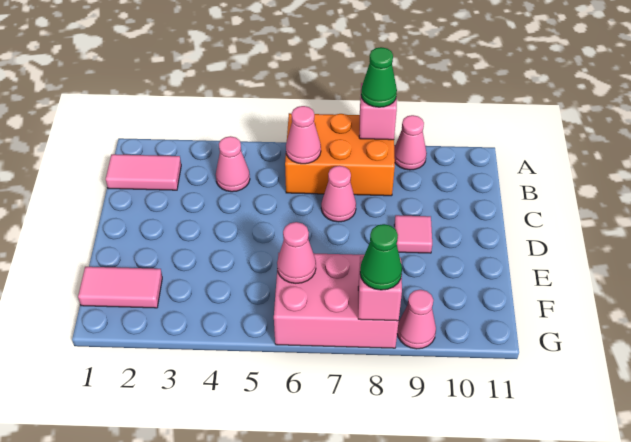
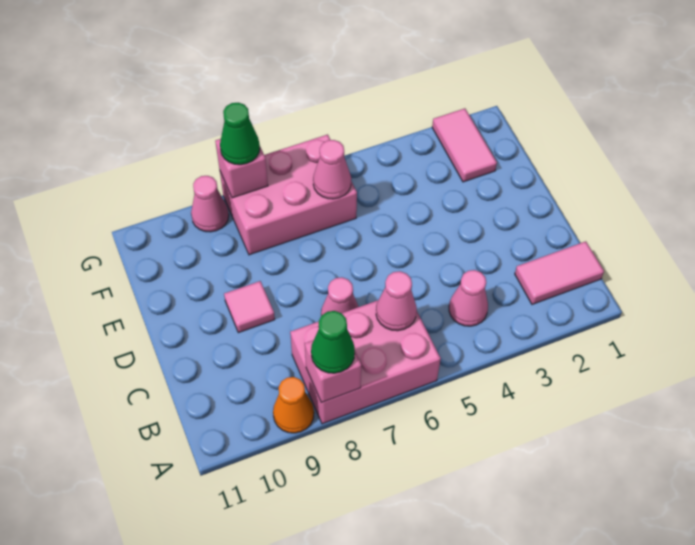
orange brick A6:B8 level 1 -> pink brick A6:B8 level 1
pink cone A9 level 1 -> orange cone A9 level 1
pink tile F1:F2 level 1 -> pink tile F2:G2 level 1

